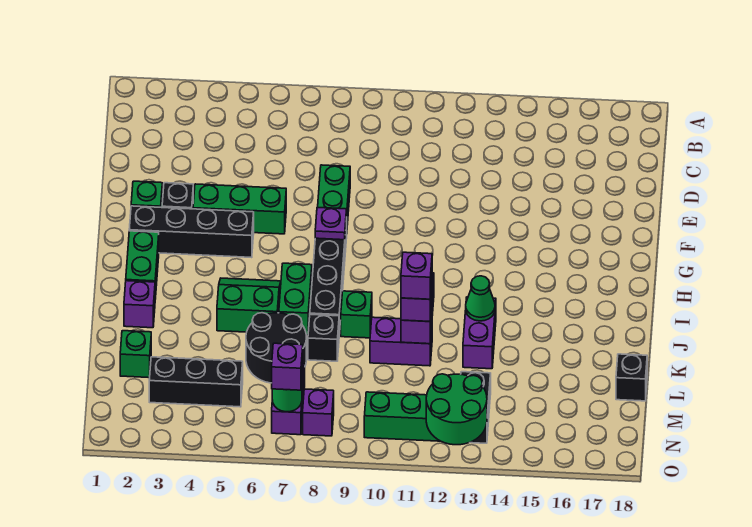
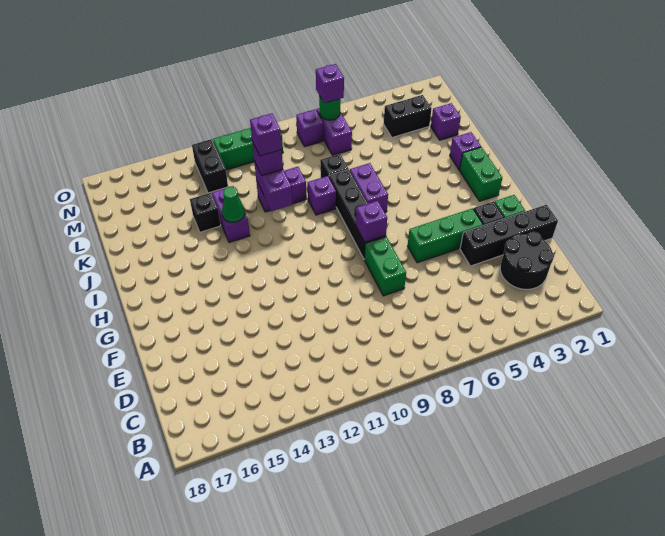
black brick G2:G5 level 1 -> black brick E1:E4 level 1
purple plate G8 level 2 -> purple brick G8 level 2
green slope I5:J6 level 1 top J -> none
green brick I7:J7 level 1 -> purple brick I7:J7 level 1
green brick J9 level 1 -> purple brick J9 level 1
black round brick K6:L7 level 1 -> black round brick C2:D3 level 1
green brick L2 level 1 -> purple brick L2 level 1
black brick L18 level 1 -> black brick K14 level 1
black brick M3:M5 level 1 -> black brick M3:M4 level 1
green round brick N12:O13 level 2 -> none

